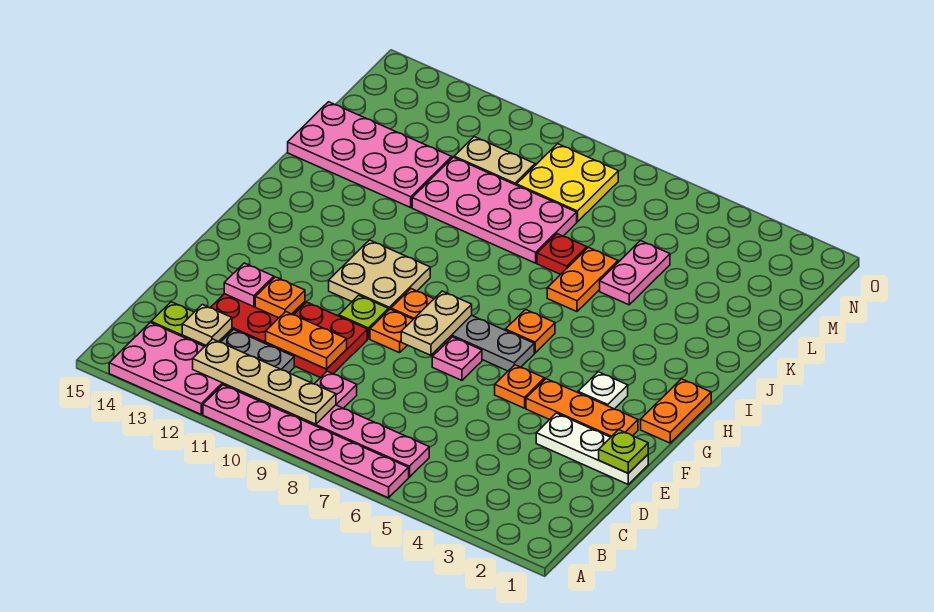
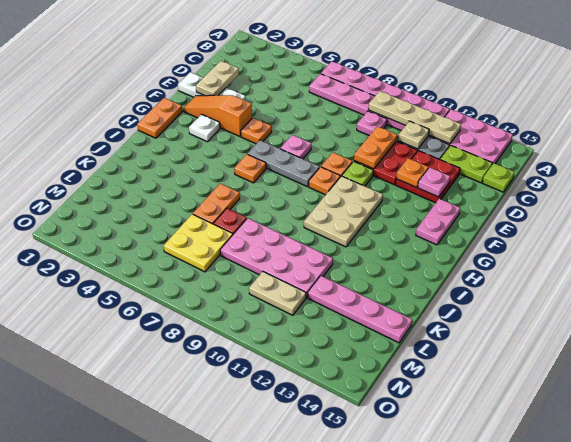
tan plate C13 level 2 -> tan plate C11 level 2
orange plate D10:D11 level 2 -> orange plate D10:E10 level 2
lime plate E1 level 2 -> lime plate C15 level 1
orange plate F2:F4 level 1 -> orange slope F2:F4 level 1 top 4
tan plate F8:G8 level 2 -> tan plate D2:E2 level 2
tan plate G10:H11 level 1 -> tan plate G10:I11 level 1
pink plate K5:L5 level 1 -> pink plate F14:G14 level 1
pink plate K12:L15 level 1 -> pink plate L12:L15 level 1
yellow plate M8:N9 level 1 -> yellow plate L6:M7 level 1

